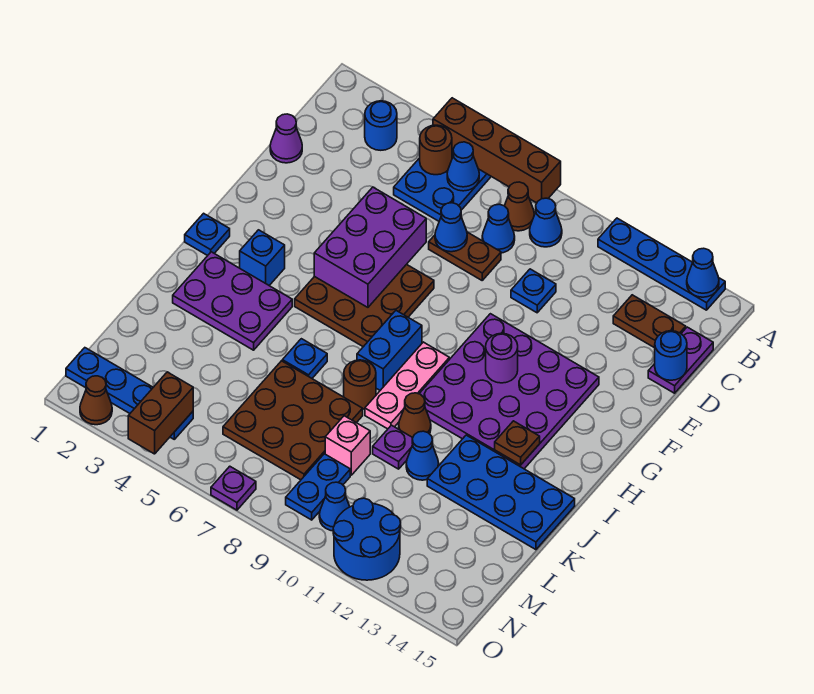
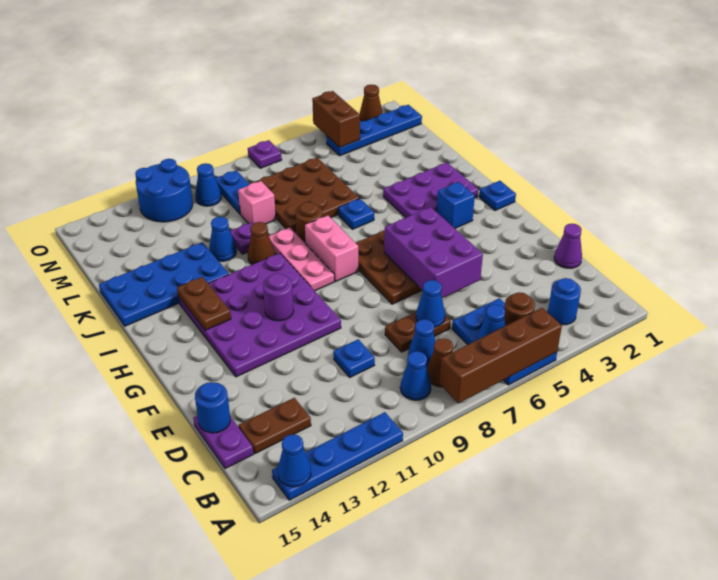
blue brick H8:I8 level 1 -> pink brick H8:I8 level 1
brown plate I13 level 2 -> brown plate H13:I13 level 2

